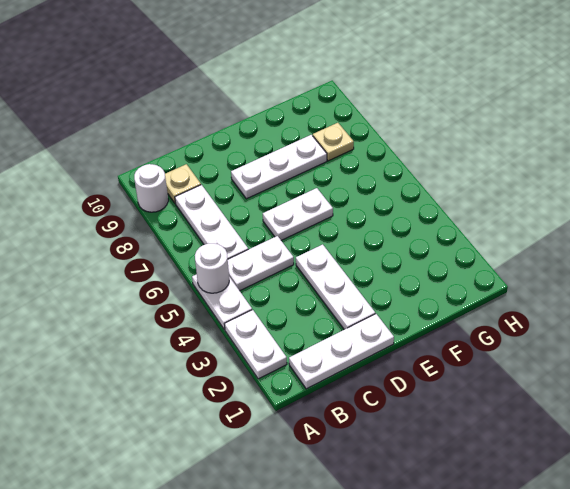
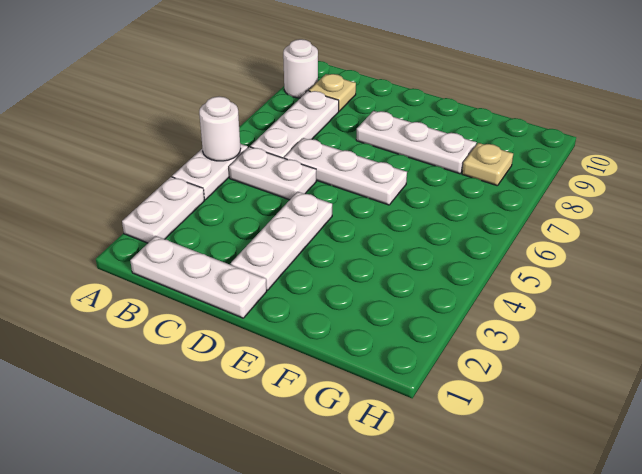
white plate D6:E6 level 1 -> white plate C6:E6 level 1

